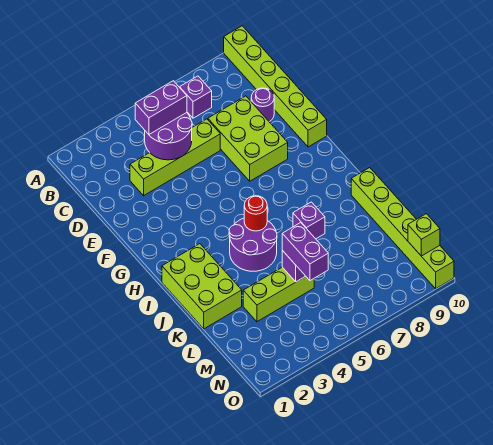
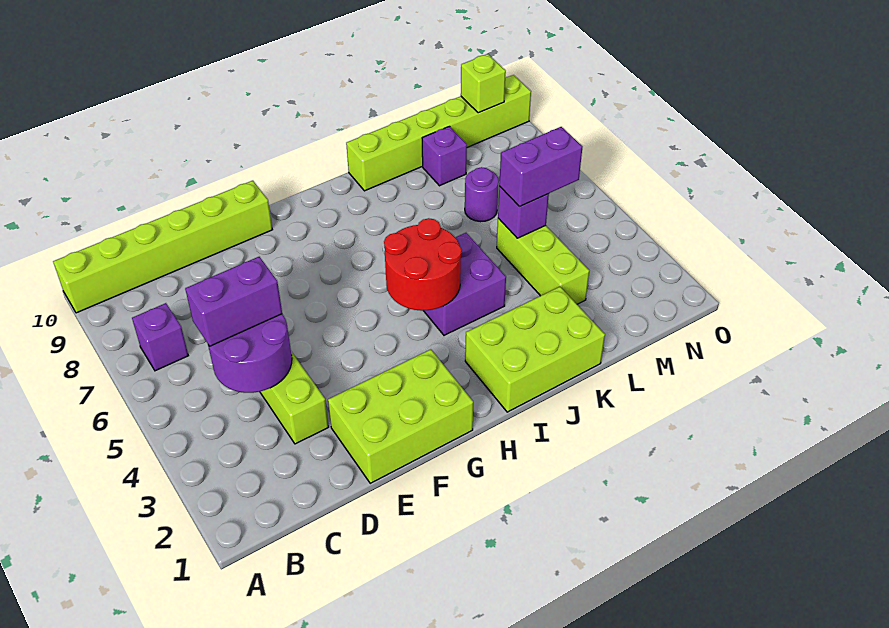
purple brick C4:C5 level 3 -> purple brick C5:D5 level 3
lime brick D7:F8 level 1 -> lime brick E1:G2 level 1
purple round brick D9 level 1 -> purple round brick L7 level 1
purple round brick I4:J5 level 1 -> purple brick I4:J5 level 1
red round brick I5 level 2 -> red round brick H4:I5 level 2
purple brick J7 level 1 -> purple brick L9 level 1

